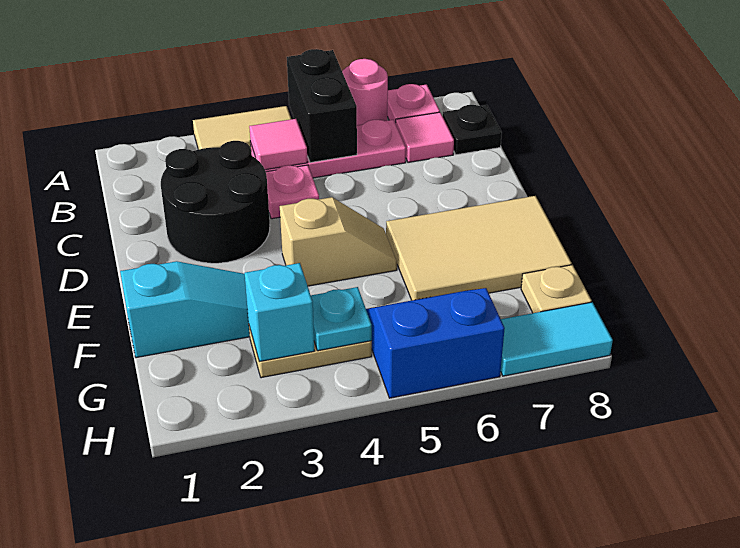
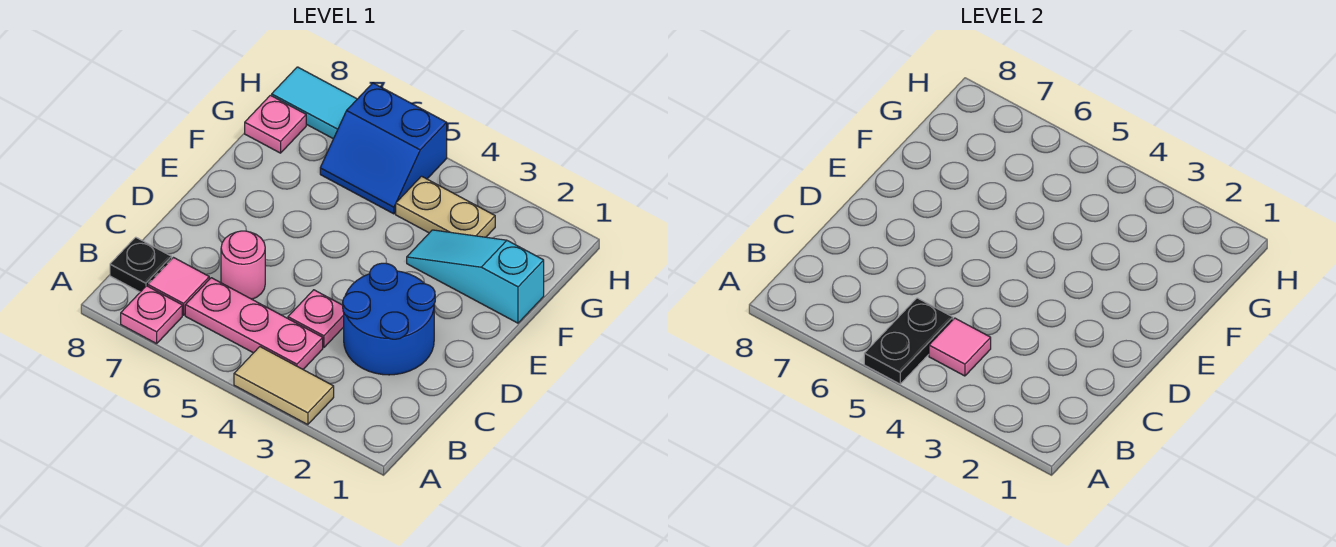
black brick A5:B5 level 2 -> black plate A5:B5 level 2
pink round brick A6 level 1 -> pink round brick C6 level 1
black round brick C2:D3 level 1 -> blue round brick C2:D3 level 1
tan slope E4:E5 level 1 top 4 -> none
tan tile E6:F8 level 1 -> none
cyan brick G3 level 2 -> none
cyan plate G4 level 2 -> none
tan plate G8 level 1 -> pink plate G8 level 1

